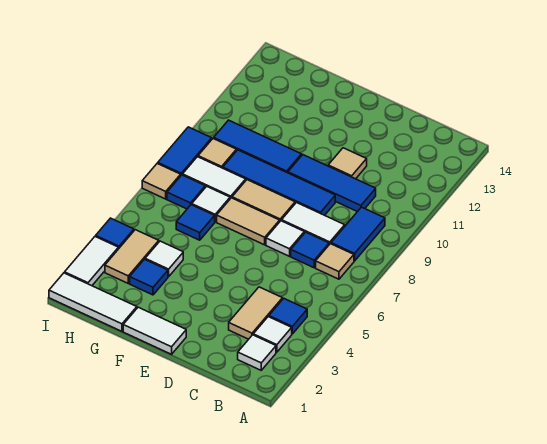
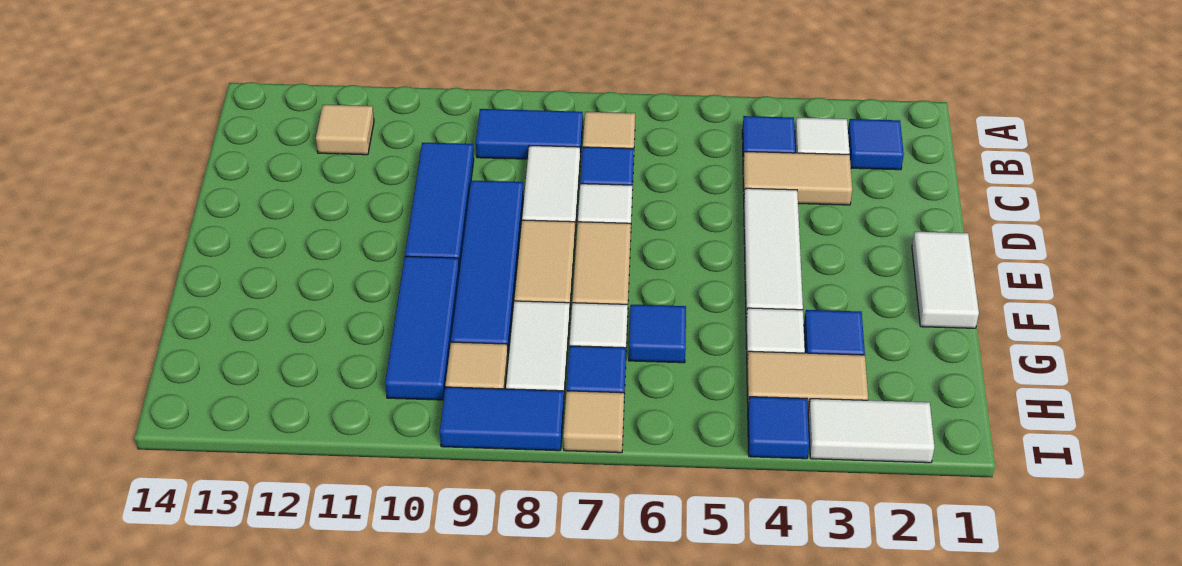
white tile B2 level 1 -> blue tile B2 level 1
tan tile D11 level 1 -> tan tile B12 level 1
white tile G1:I1 level 1 -> white tile D4:F4 level 1

